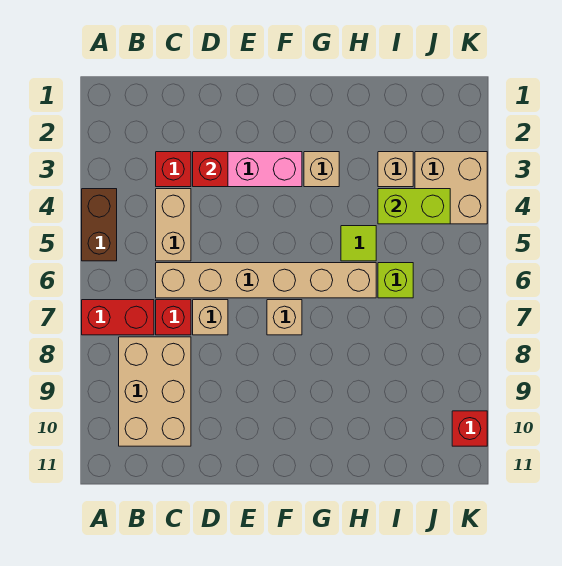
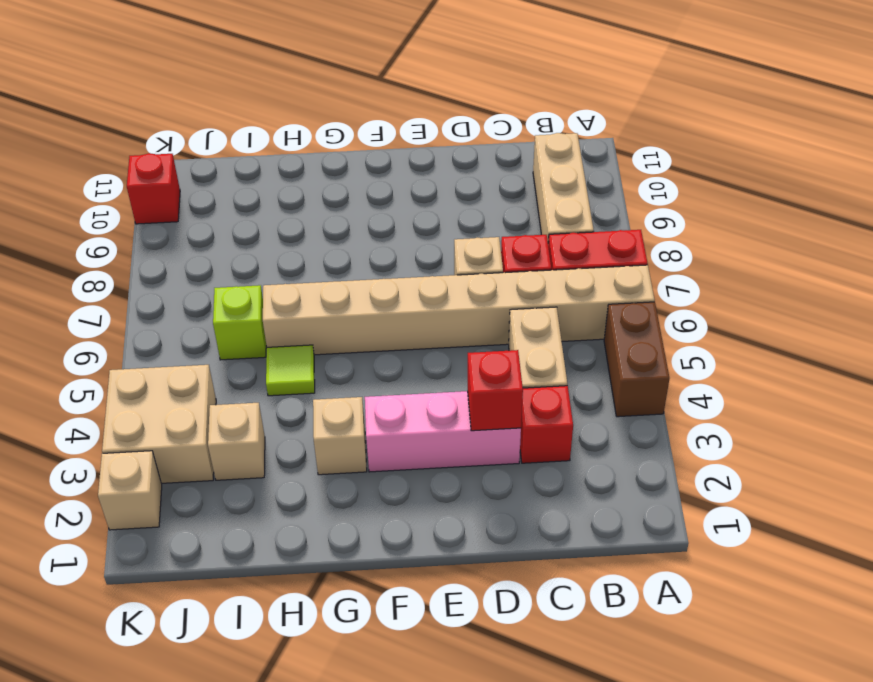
tan brick B8:C10 level 1 -> tan brick B8:B10 level 1
tan brick C6:H6 level 1 -> tan brick A6:H6 level 1
tan brick F7 level 1 -> tan brick K2 level 1
lime brick I4:J4 level 2 -> none

